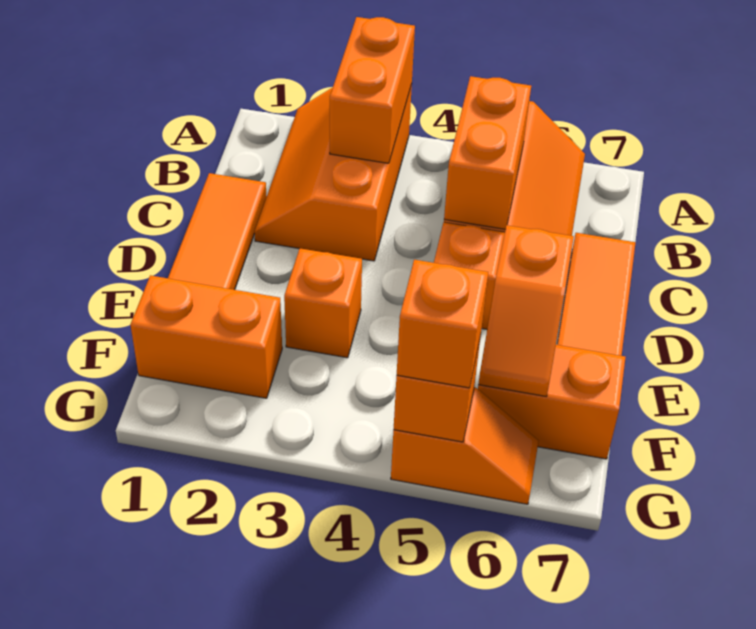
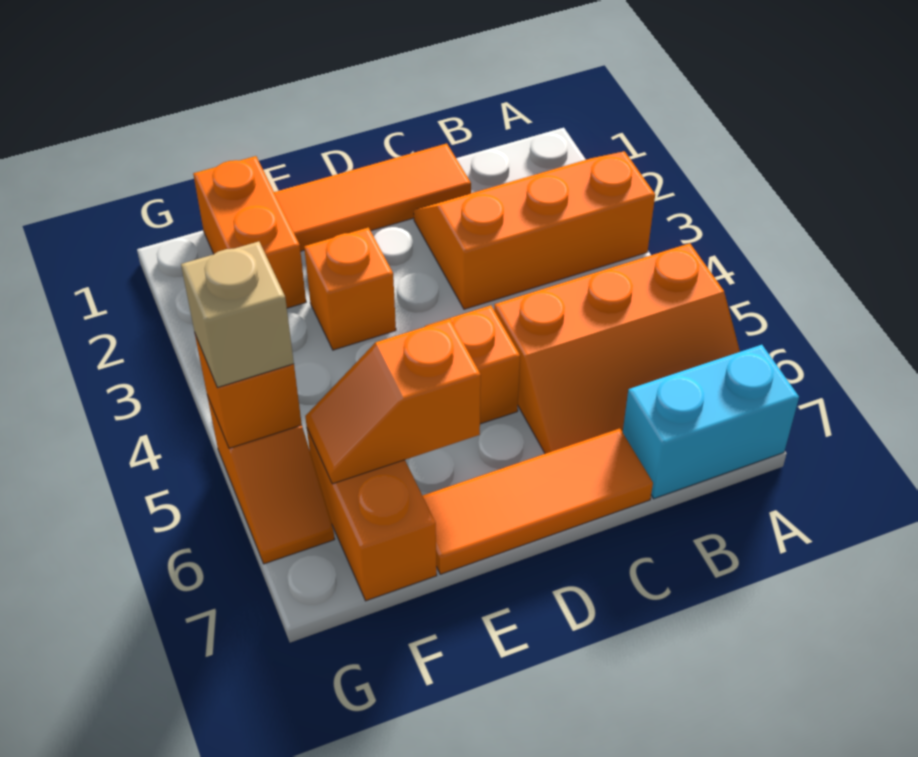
orange brick A3:B3 level 2 -> none
none -> cyan brick A7:B7 level 1
orange brick B5:C5 level 2 -> none
orange brick G5 level 3 -> tan brick G5 level 3

